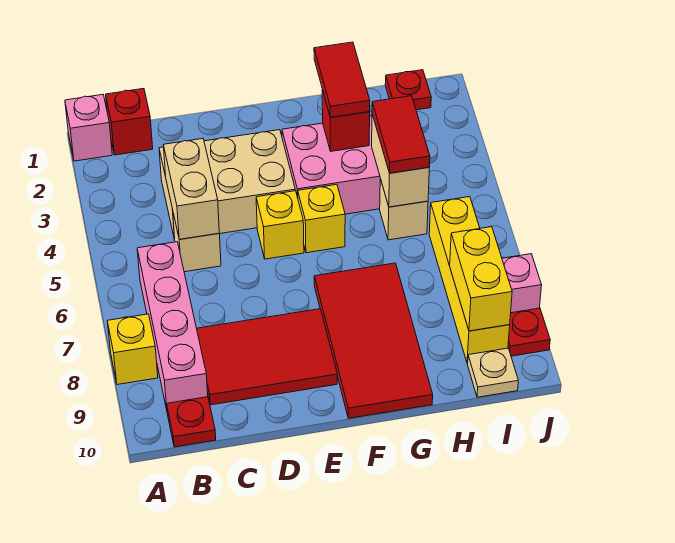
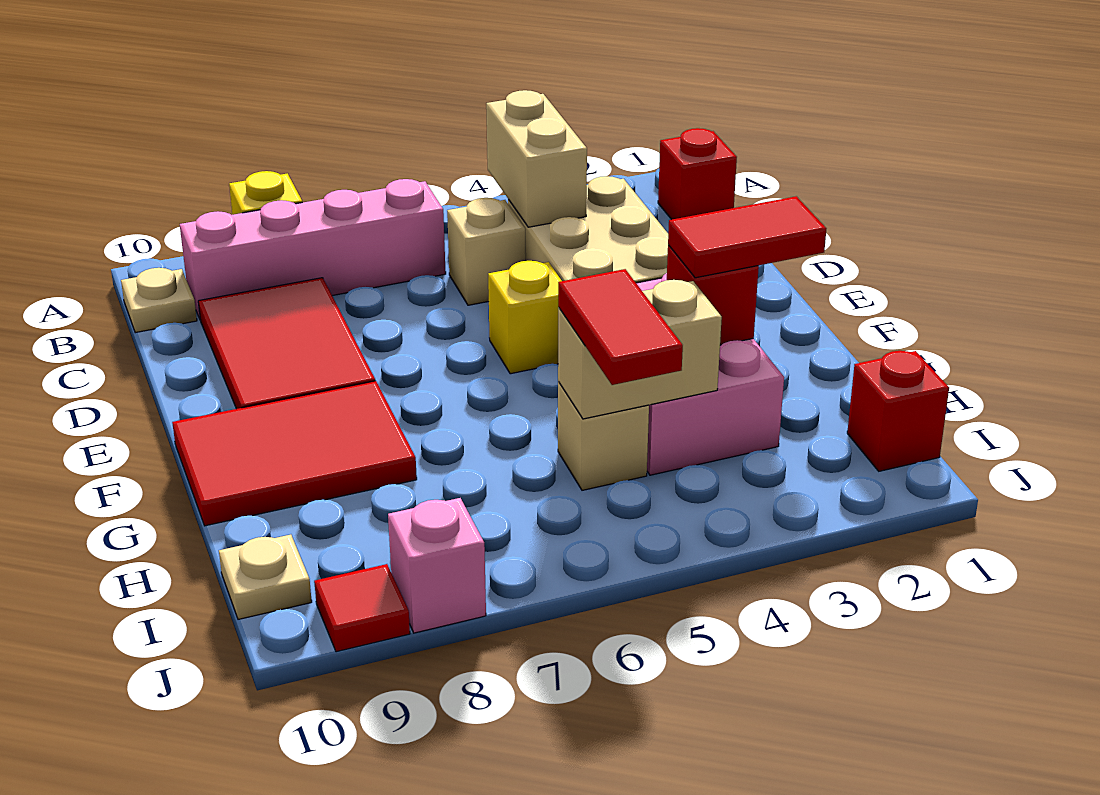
pink brick A1 level 1 -> none
red plate B10 level 1 -> tan plate B10 level 1
tan brick C4:C5 level 2 -> tan brick B4:C4 level 2
yellow brick F5 level 1 -> none
red tile F7:G10 level 1 -> red tile F8:G10 level 1
red tile H4:H5 level 3 -> red tile H5:I5 level 3
red plate I1 level 1 -> red brick I1 level 1
yellow brick I6:I9 level 1 -> none
yellow brick I8:I9 level 2 -> none
red plate J9 level 1 -> red tile J9 level 1

